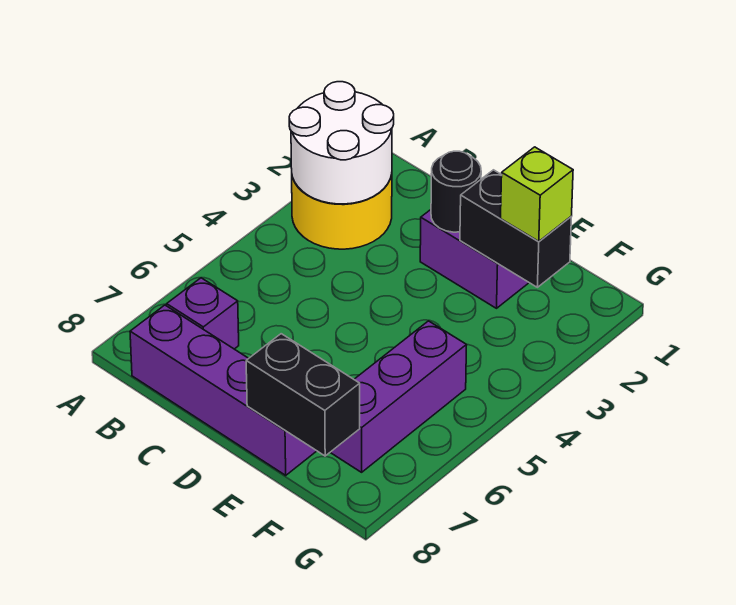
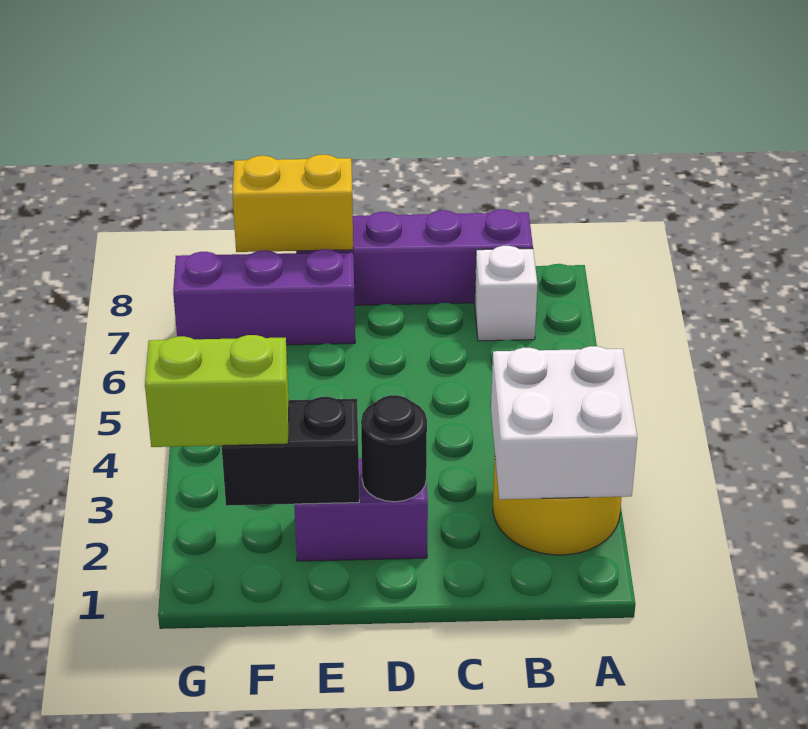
white round brick A2:B3 level 2 -> white brick A2:B3 level 2
purple brick B7 level 1 -> white brick B7 level 1
black brick E8:F8 level 2 -> yellow brick E8:F8 level 2
lime brick F2 level 3 -> lime brick F2:G2 level 3
purple brick F5:F7 level 1 -> purple brick E7:G7 level 1

